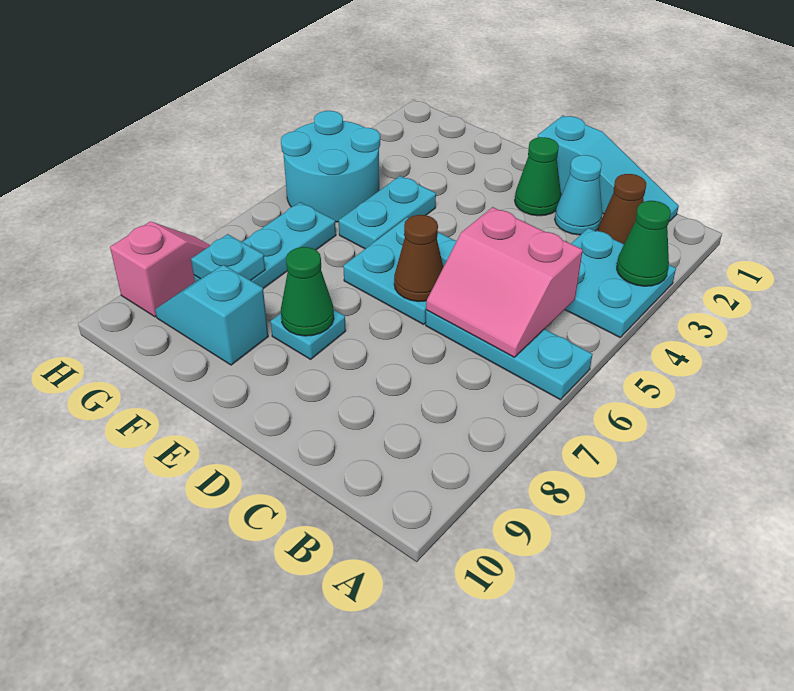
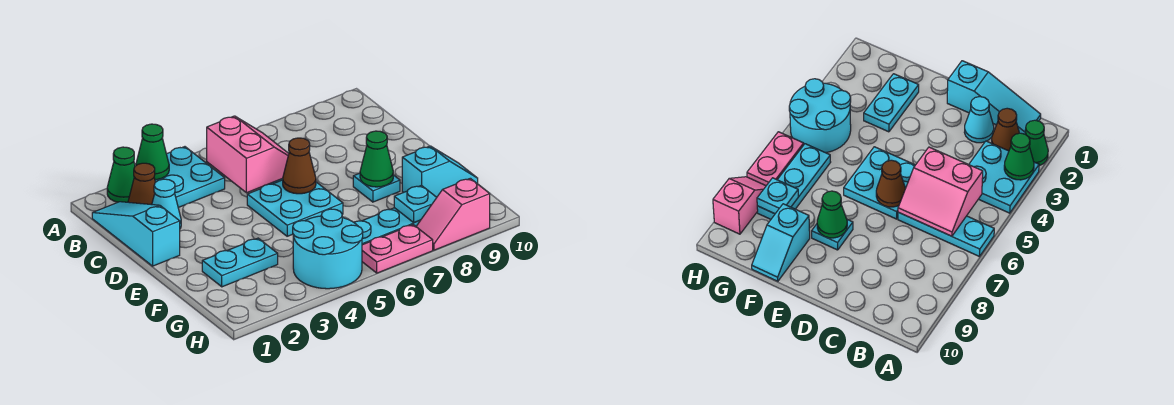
green cone D2 level 1 -> green cone A2 level 1
cyan plate F4:F5 level 1 -> cyan plate F2:F3 level 1
cyan slope F9:G9 level 1 top F -> cyan slope F9:F10 level 1 top 9
none -> pink plate H6:H7 level 1

